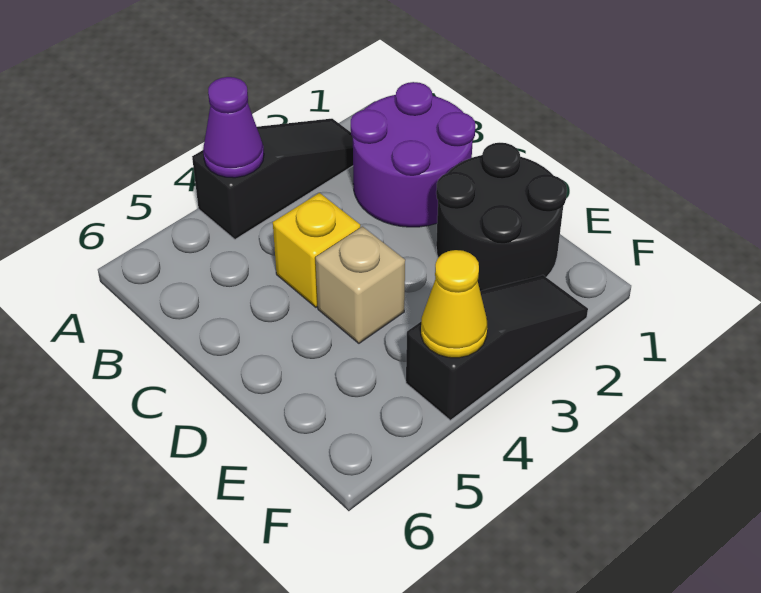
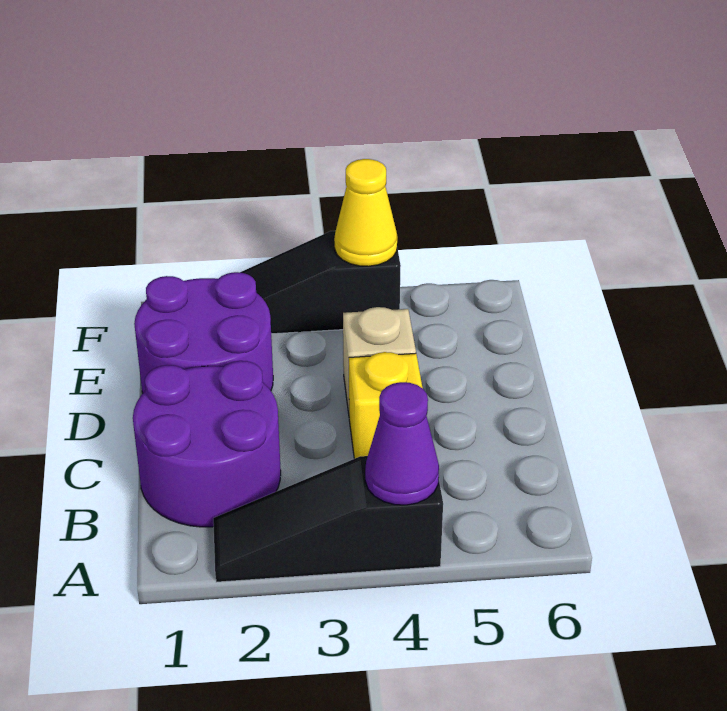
black round brick D1:E2 level 1 -> purple round brick D1:E2 level 1

